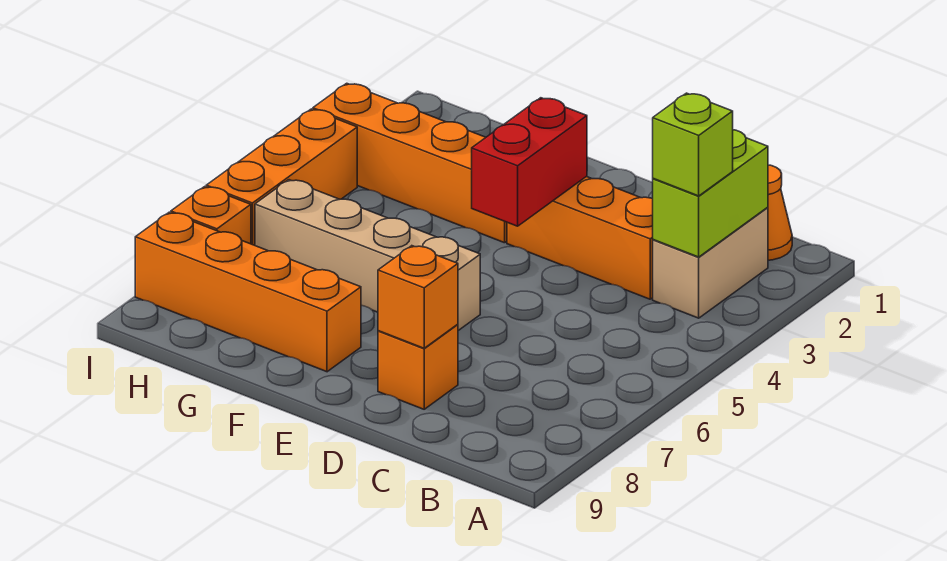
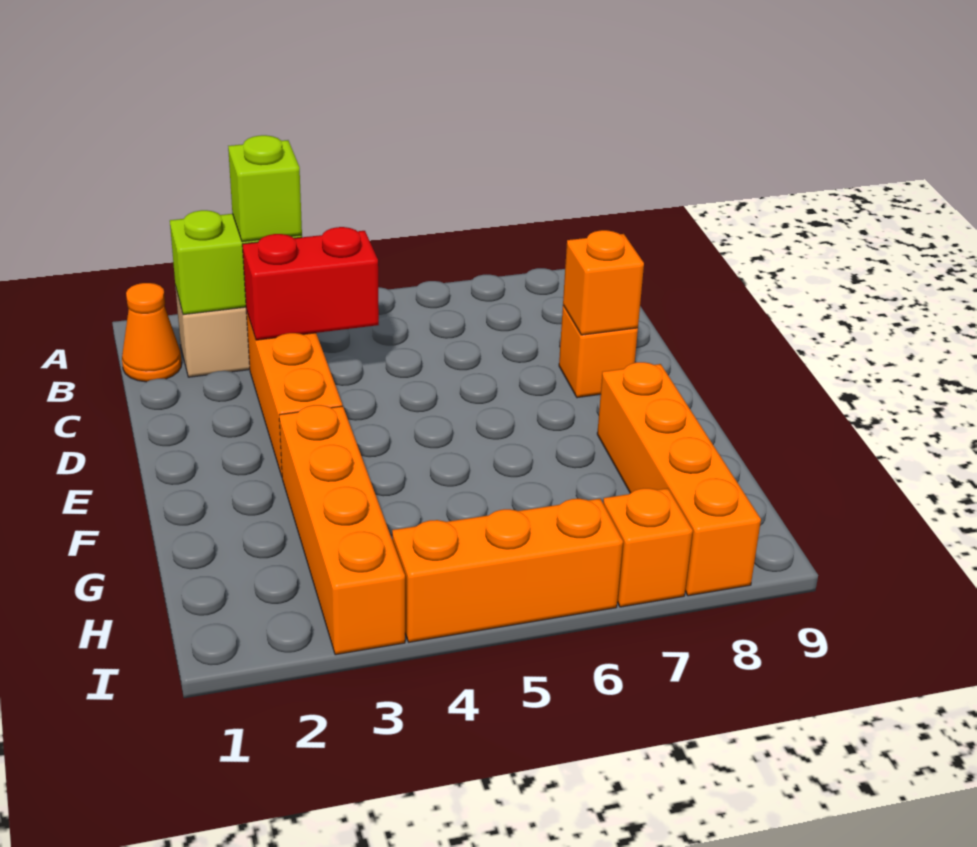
red brick E3:E4 level 2 -> red brick C3:C4 level 2
tan brick E6:H6 level 1 -> none

